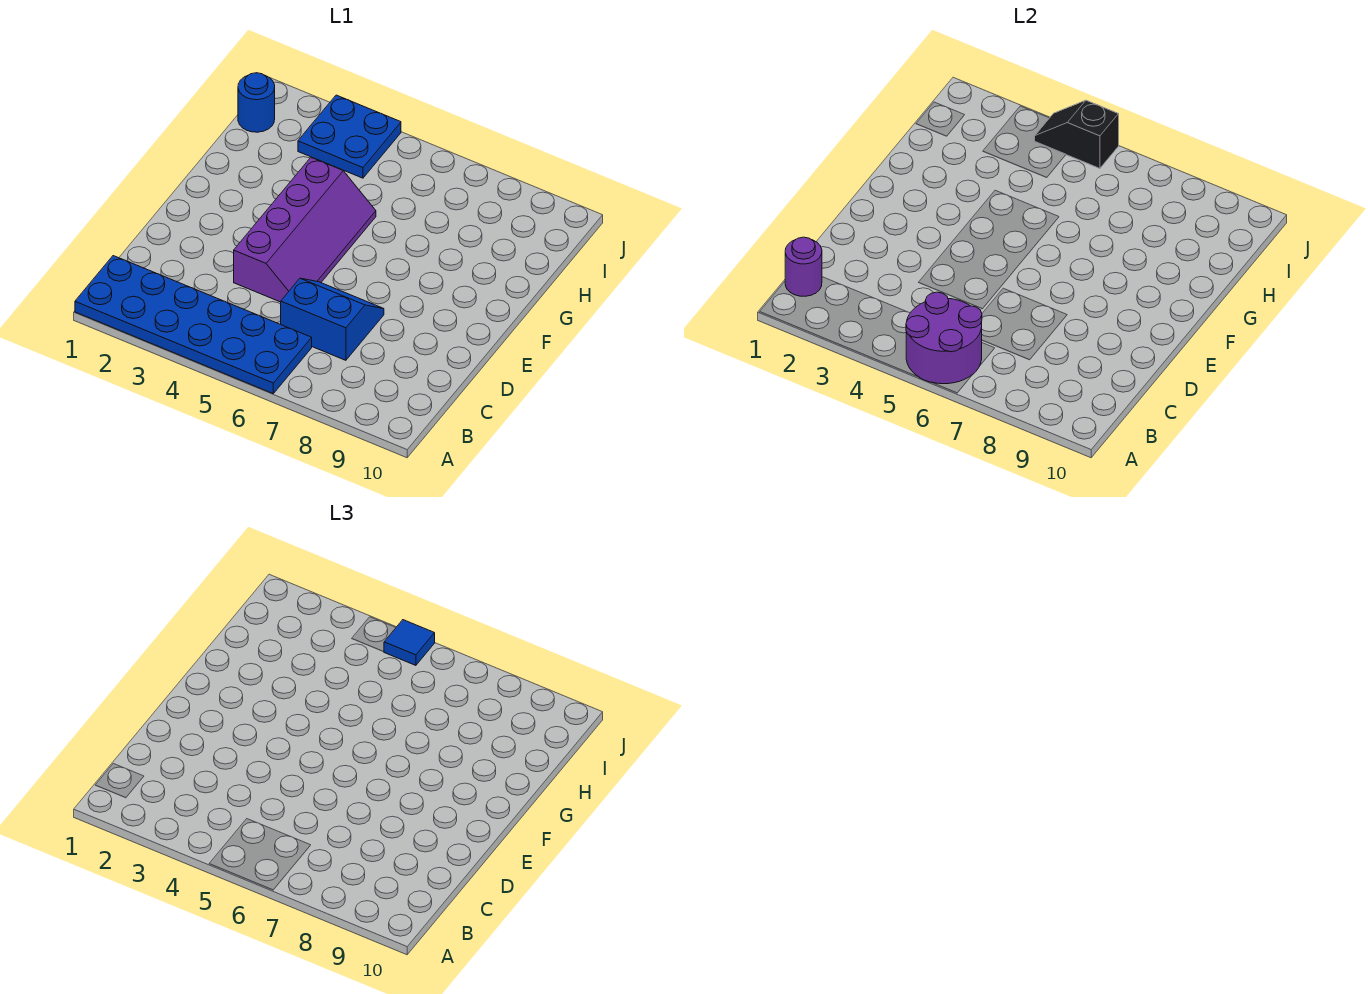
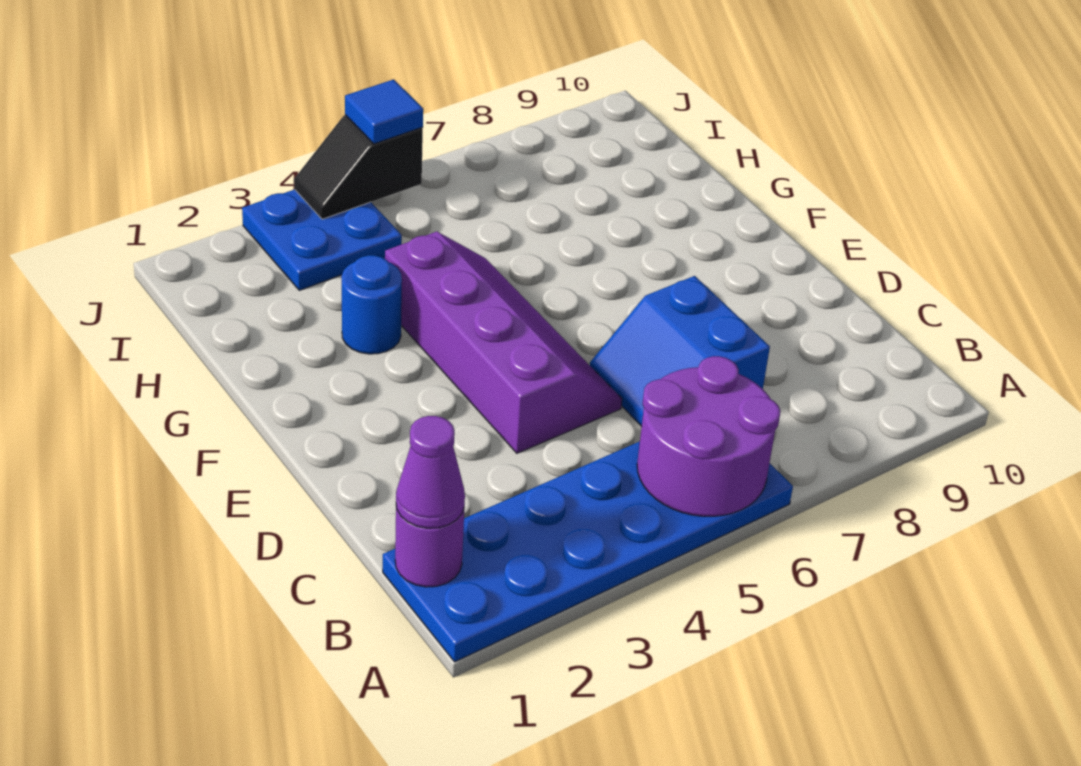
none -> purple cone B1 level 3
blue slope C6:D7 level 1 top C -> blue slope C6:D7 level 1 top 7
blue round brick I1 level 1 -> blue round brick G3 level 1

